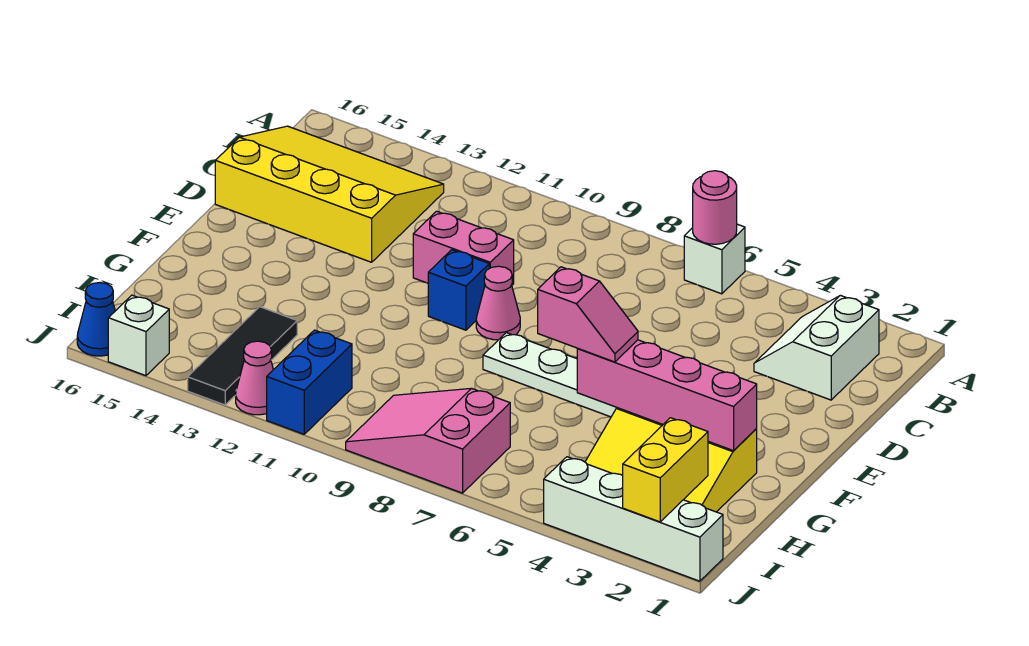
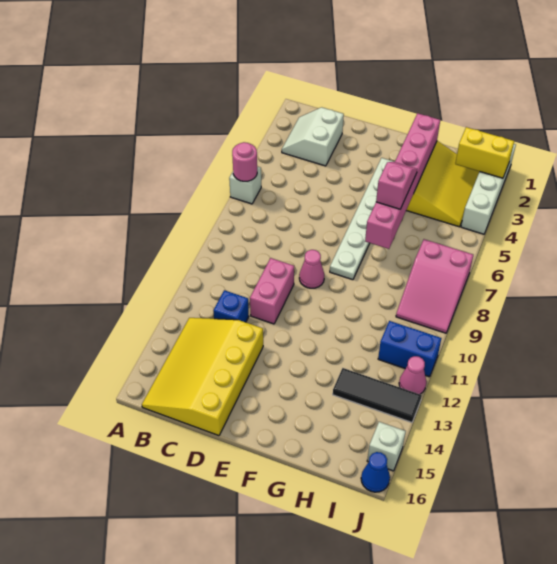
white slope B2:C3 level 1 top 2 -> white slope B2:C3 level 1 top C
blue brick E10 level 1 -> blue brick C12 level 1
pink brick G2:G5 level 2 -> pink brick G2:G7 level 2

